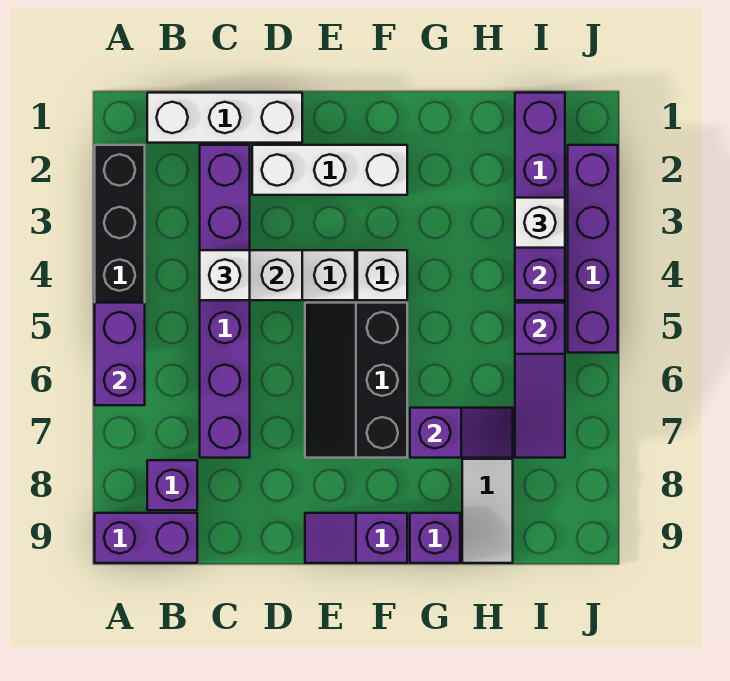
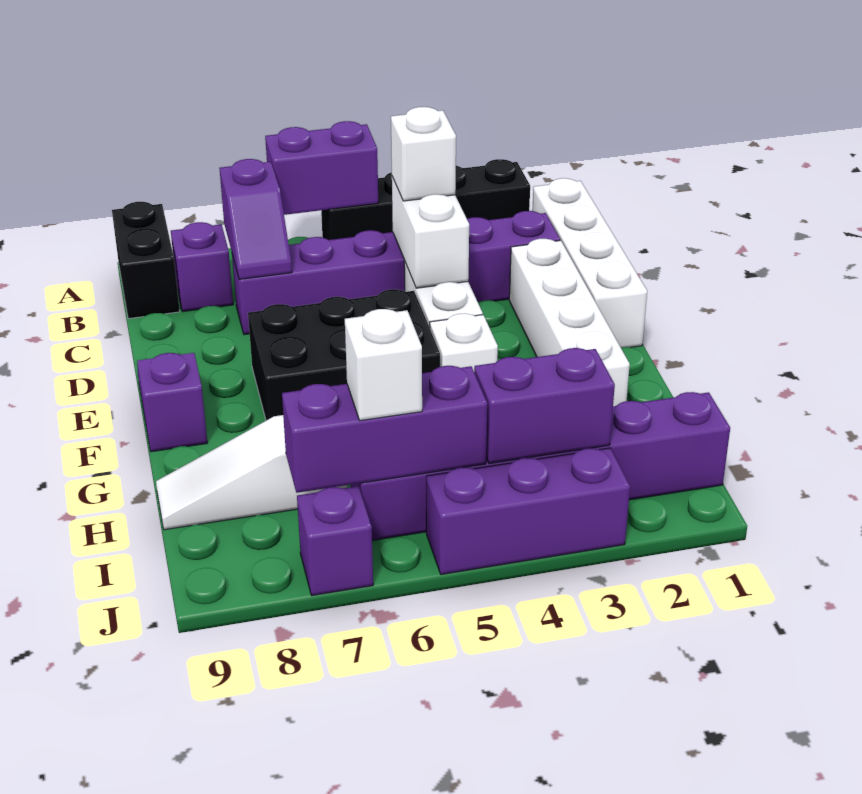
purple brick A9:B9 level 1 -> black brick A9:B9 level 1
white brick B1:D1 level 1 -> white brick B1:E1 level 1
white brick D2:F2 level 1 -> white brick D2:G2 level 1
black slope E5:F7 level 1 top F -> black brick E5:F7 level 1
purple slope G7:H7 level 2 top G -> purple slope B7:C7 level 2 top B
purple brick G9 level 1 -> purple brick J7 level 1
white brick I3 level 3 -> white brick I6 level 3
purple slope I5:I7 level 2 top 5 -> purple brick I5:I7 level 2
purple brick J2:J5 level 1 -> purple brick J3:J5 level 1

